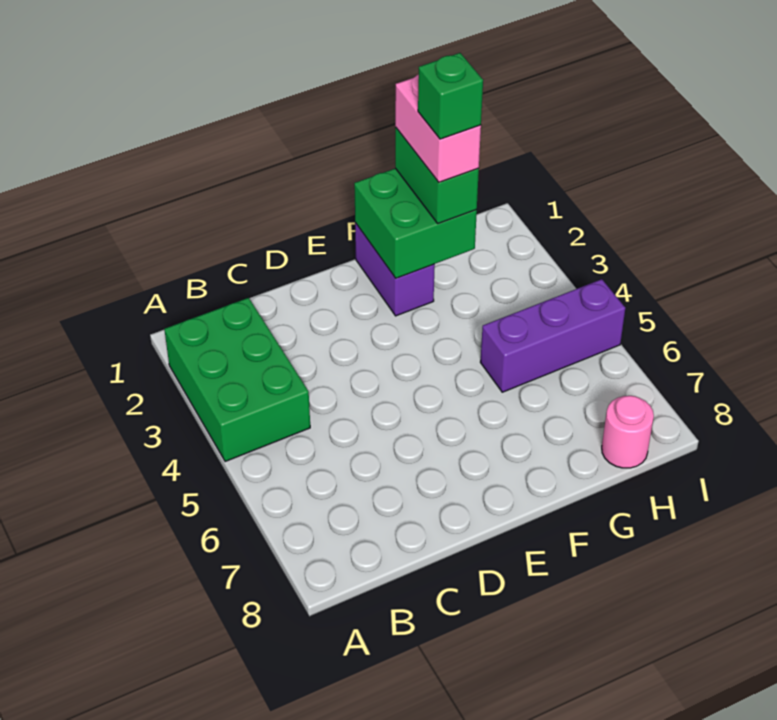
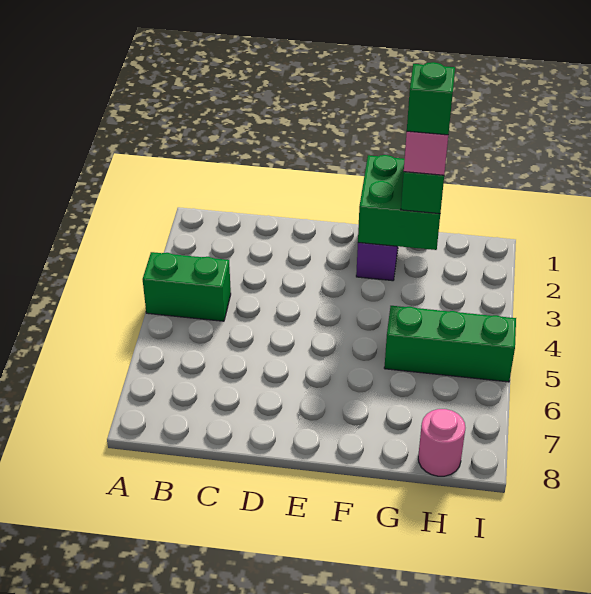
green brick A2:B4 level 1 -> green brick A4:B4 level 1
purple brick G5:I5 level 1 -> green brick G5:I5 level 1

